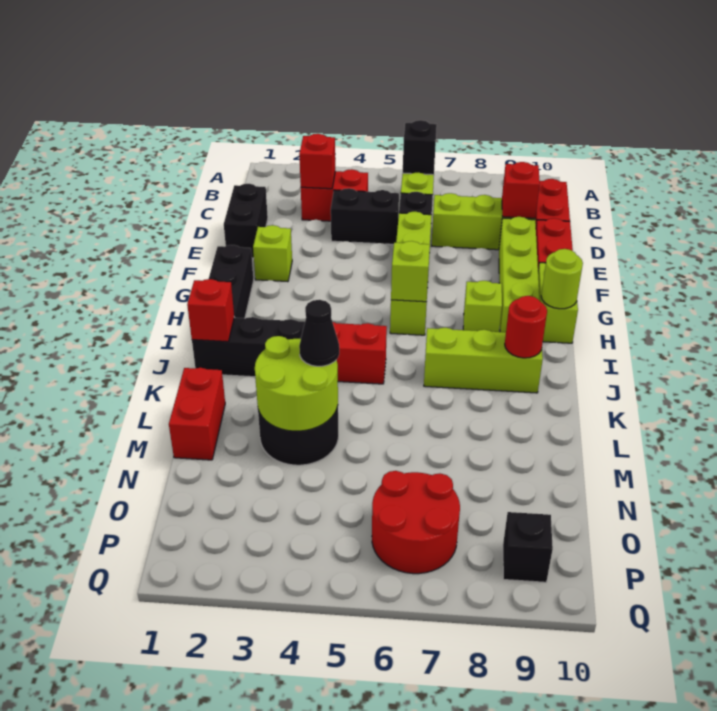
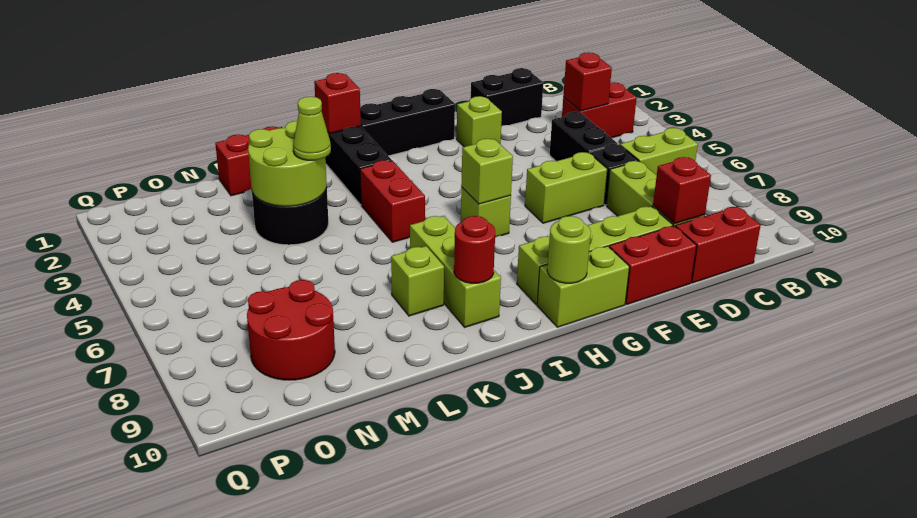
black brick B6 level 2 -> none
red brick C3:C4 level 1 -> red brick B3:C3 level 1
lime brick H8 level 1 -> lime brick K8 level 1
black cone L4 level 3 -> lime cone L4 level 3
red round brick O6:P7 level 1 -> red round brick N8:O9 level 1
black brick P9 level 1 -> none

